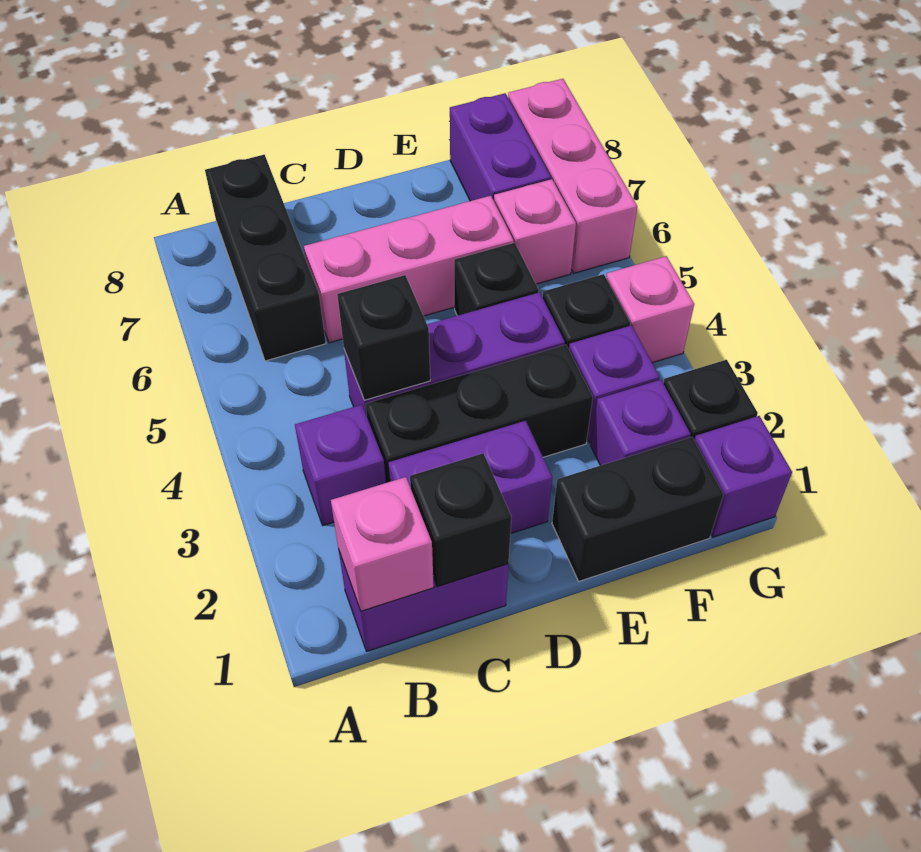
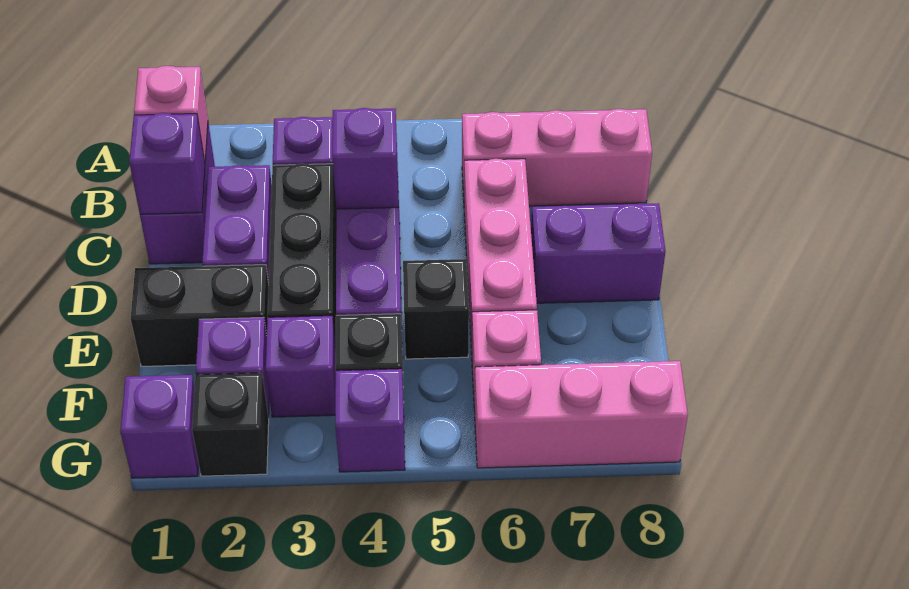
black brick B6:B8 level 1 -> pink brick B6:B8 level 1
black brick C1 level 2 -> purple brick C1 level 2
black brick C4 level 2 -> purple brick C4 level 2
black brick E1:F1 level 1 -> black brick E1:E2 level 1
purple brick F7:F8 level 1 -> purple brick D7:D8 level 1
pink brick G4 level 1 -> purple brick G4 level 1

